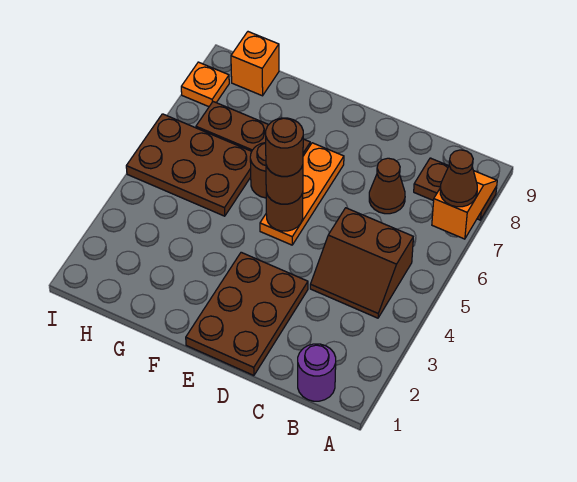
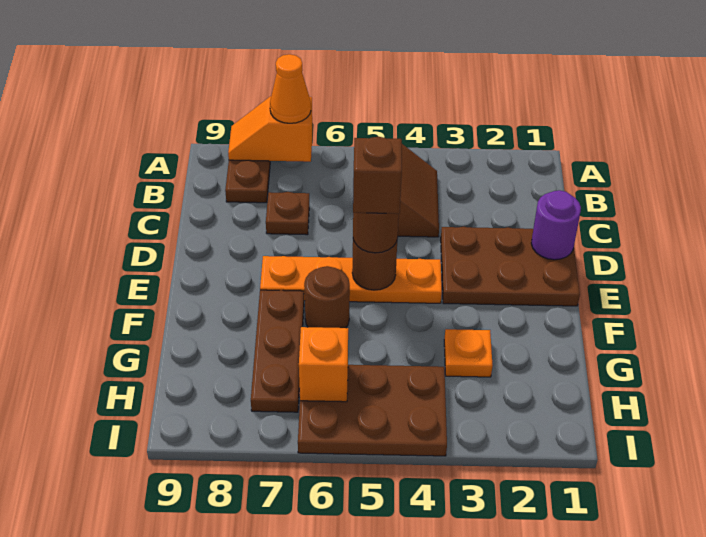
brown cone A7 level 3 -> orange cone A7 level 3
purple round brick B1 level 1 -> purple round brick D1 level 2
brown cone C7 level 1 -> brown plate C7 level 1
orange plate E5:E7 level 1 -> orange plate E4:E7 level 1
brown round brick E5 level 4 -> brown brick E5 level 4
brown plate G5:I6 level 1 -> brown plate H4:I6 level 1
orange brick H9 level 1 -> orange brick H6 level 2
orange plate I8 level 1 -> orange plate G3 level 1

